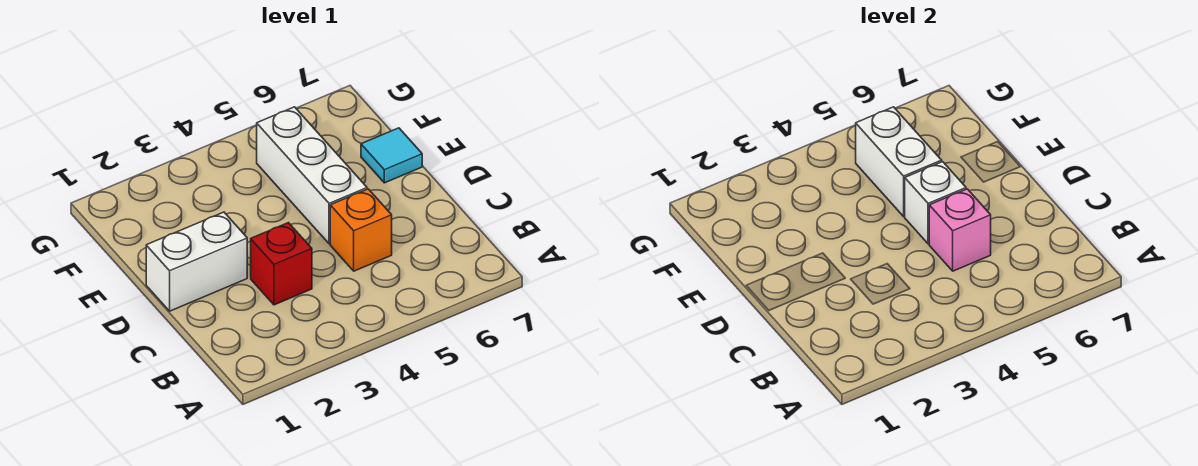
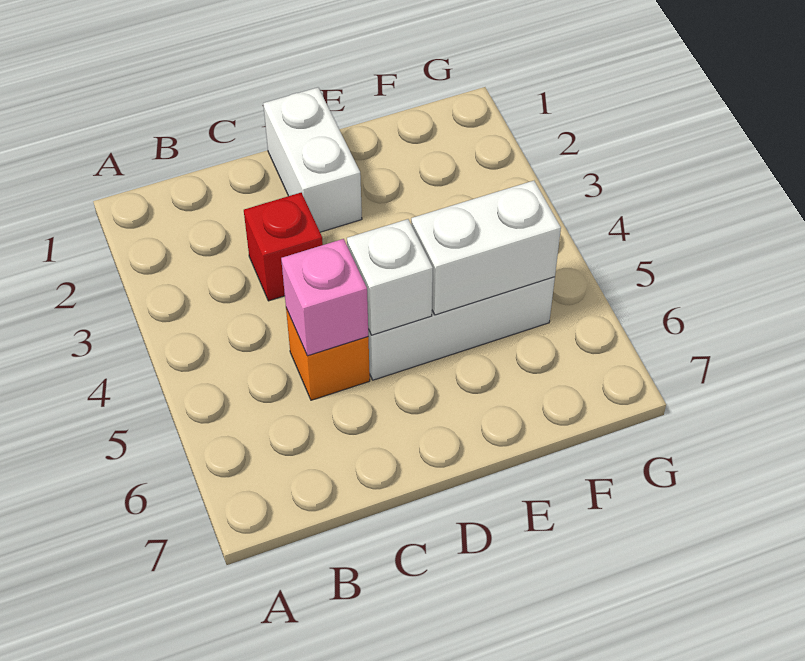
cyan tile E7 level 1 -> none

